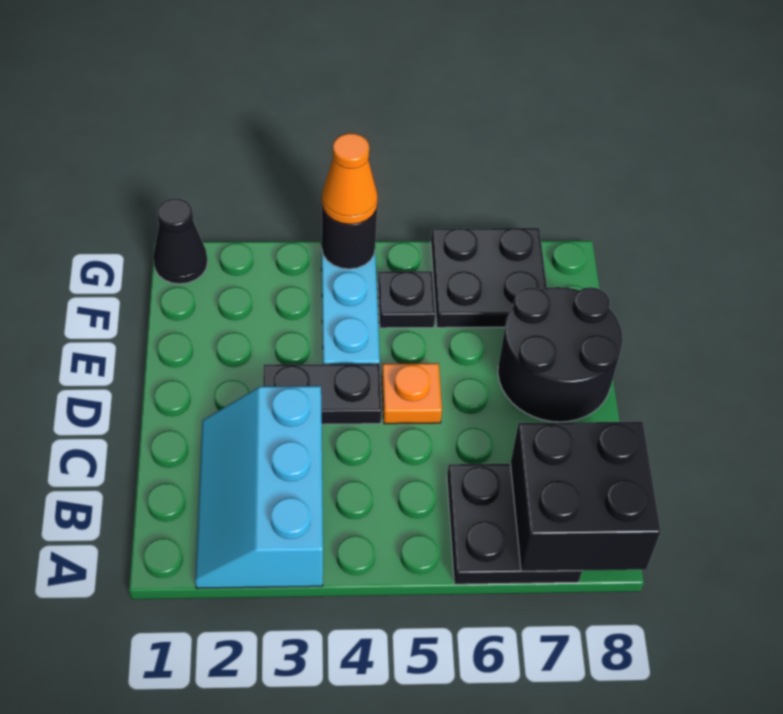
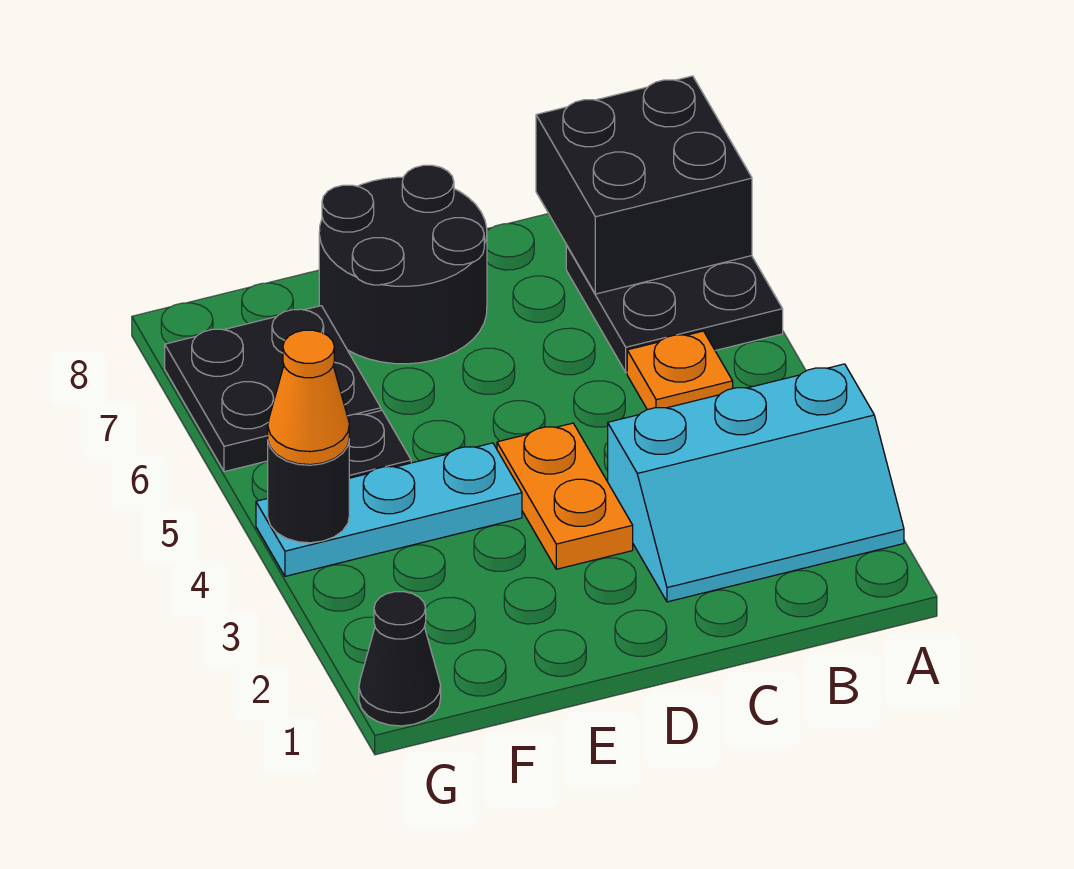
black plate D3:D4 level 1 -> orange plate D3:D4 level 1
orange plate D5 level 1 -> orange plate B5 level 1

